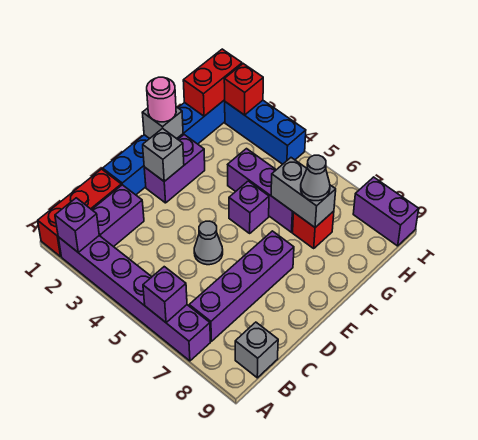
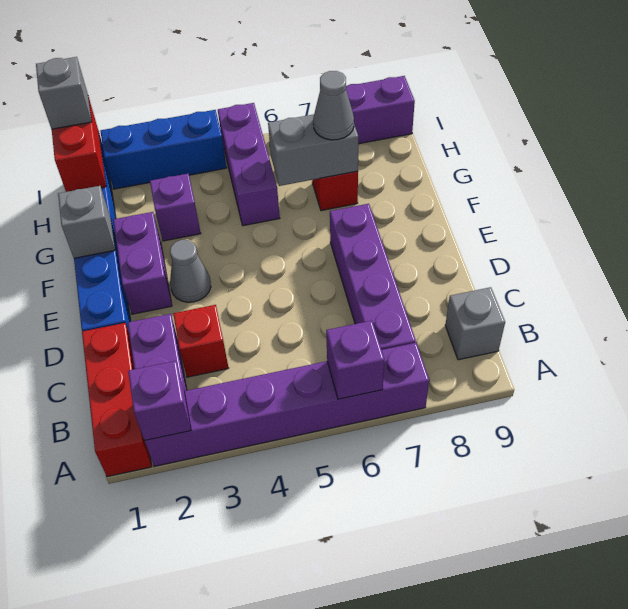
grey cone D5 level 1 -> grey cone E3 level 1
grey brick E2 level 2 -> grey brick I1 level 3
pink round brick F1 level 3 -> none
purple brick F5 level 1 -> purple brick G3 level 1
purple brick G4:G6 level 1 -> purple brick G5:I5 level 1
red brick I2 level 2 -> red brick C3 level 1

